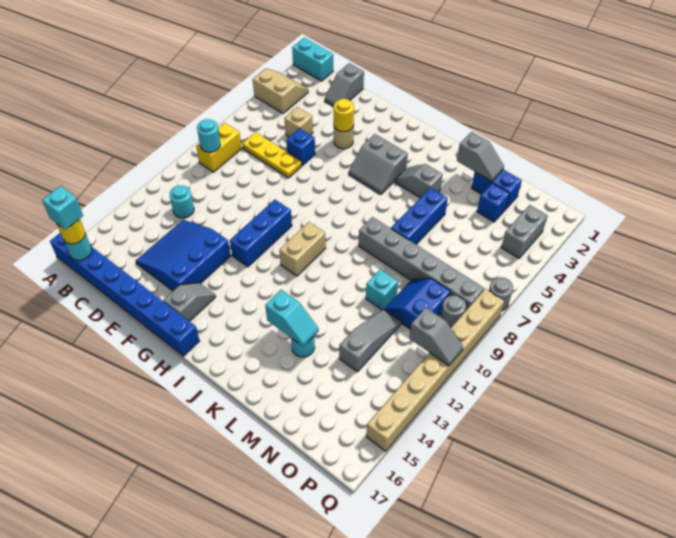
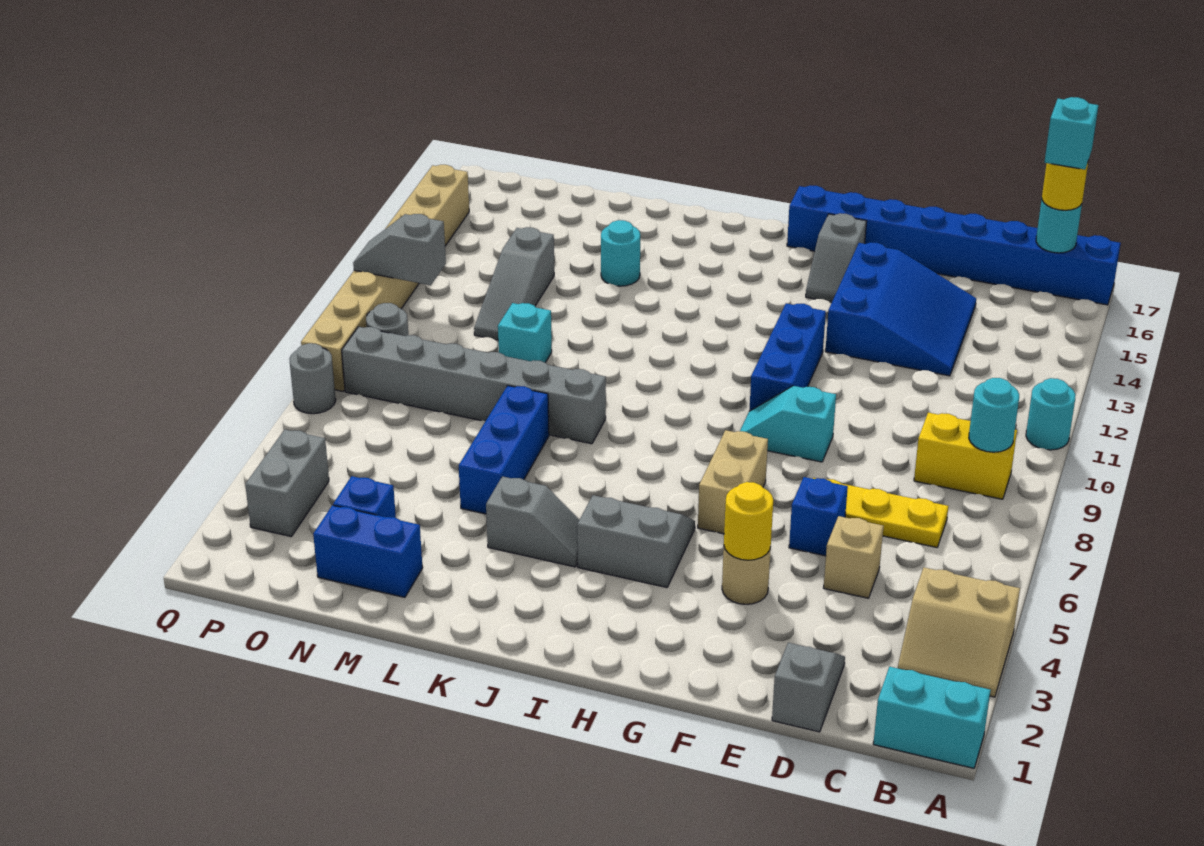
yellow brick B8:B9 level 1 -> yellow brick B9:C9 level 1
cyan round brick C12 level 1 -> cyan round brick A11 level 1
tan brick I10:I11 level 1 -> tan brick G6:G7 level 1
cyan slope K14:L14 level 2 top K -> cyan slope F9:G9 level 1 top F
grey slope L2:M2 level 2 top L -> none
blue slope N9:O10 level 1 top O -> none

